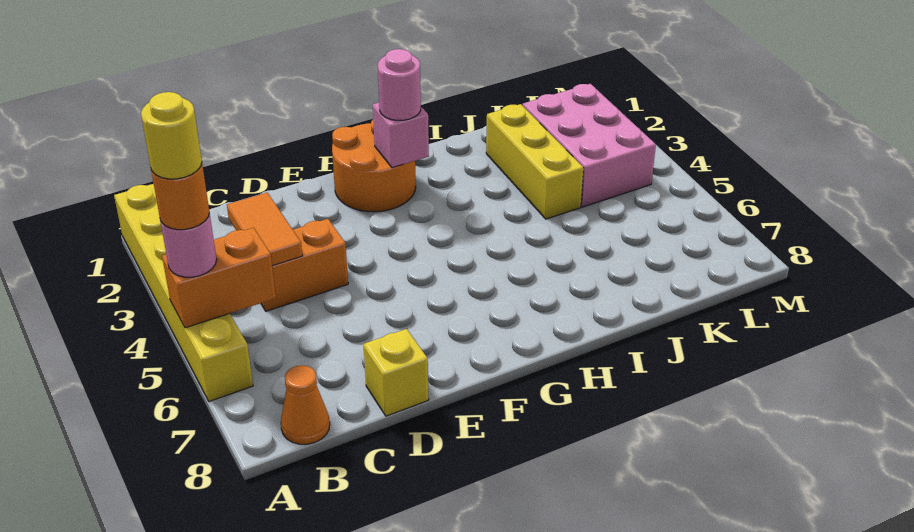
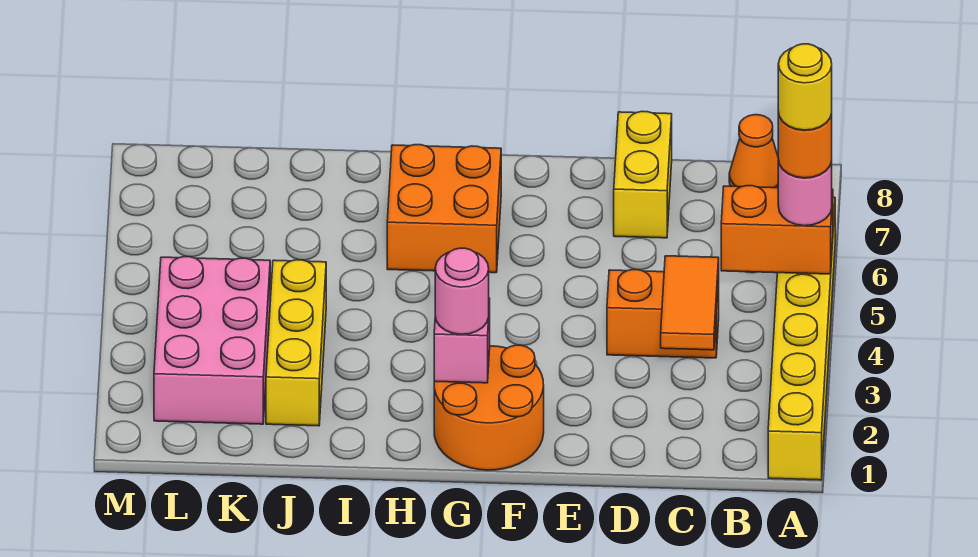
yellow brick D8 level 1 -> yellow brick D7:D8 level 1
none -> orange brick G6:H7 level 1

